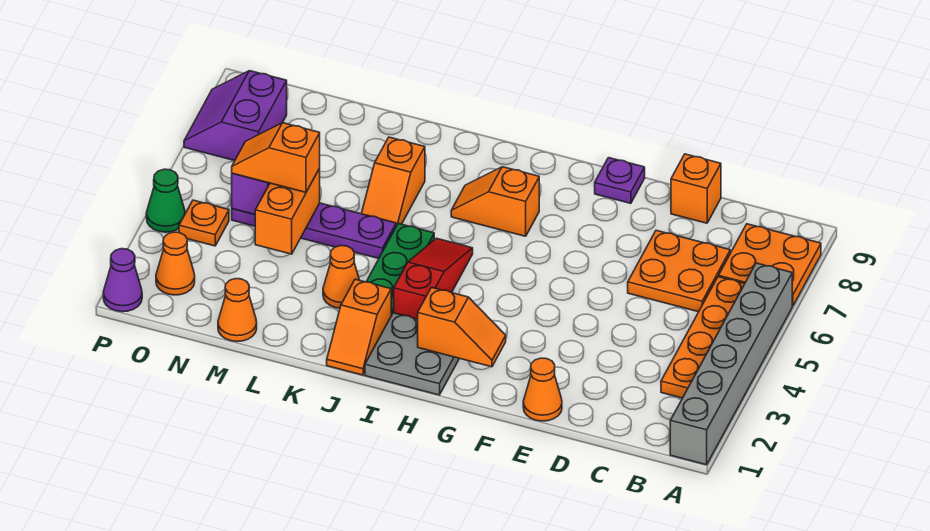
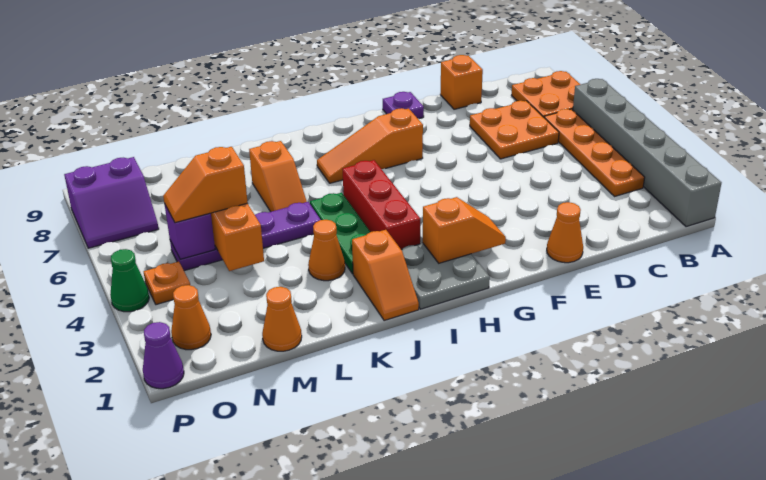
orange slope H7:I7 level 1 top H -> orange slope G7:I7 level 1 top G
red slope I3:I5 level 1 top 3 -> red brick I3:I5 level 1
purple slope O7:P8 level 1 top O -> purple slope O7:P8 level 1 top 8

